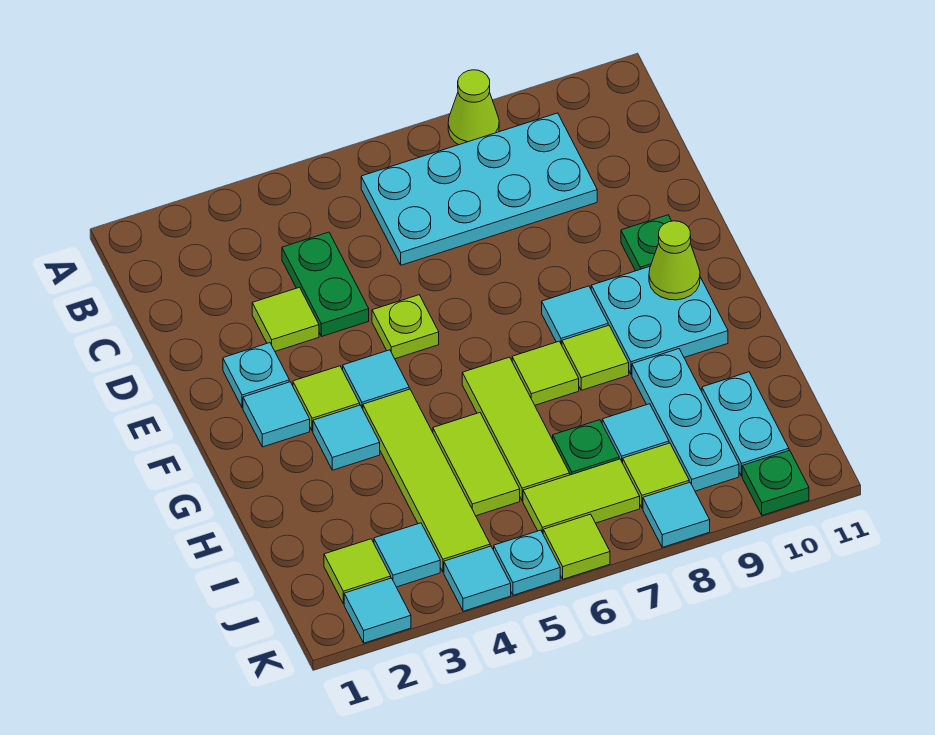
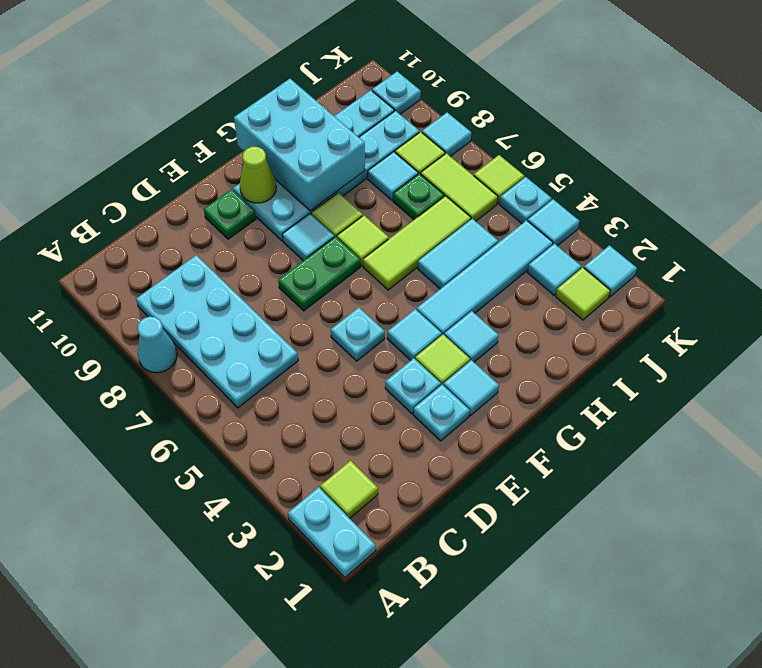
none -> cyan plate A1:A2 level 1
lime cone A8 level 1 -> cyan cone A8 level 1
green plate C4:D4 level 1 -> green plate E7:F7 level 1
lime tile D3 level 1 -> lime tile B2 level 1
none -> cyan plate E3 level 1
lime plate E5 level 1 -> cyan plate E5 level 1
lime tile G4:J4 level 1 -> cyan tile G4:J4 level 1
none -> cyan brick G9:H11 level 2
lime tile H5:I5 level 1 -> cyan tile H5:I5 level 1
green plate K10 level 1 -> cyan plate K10 level 1

